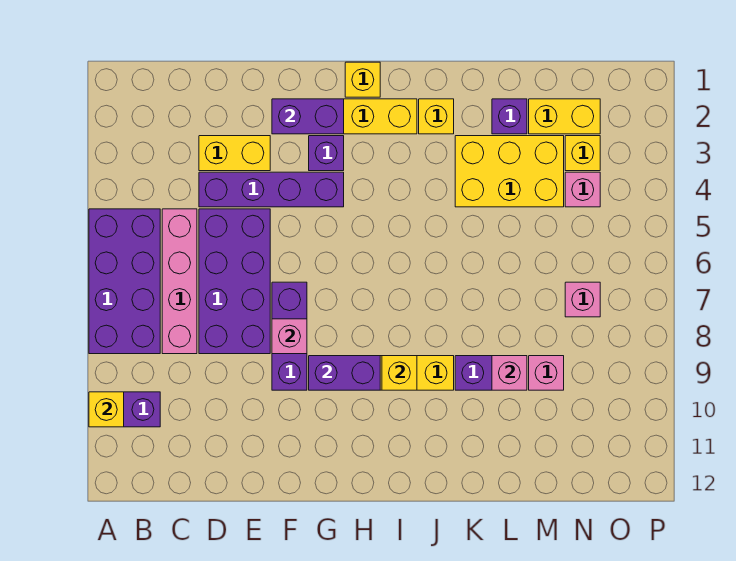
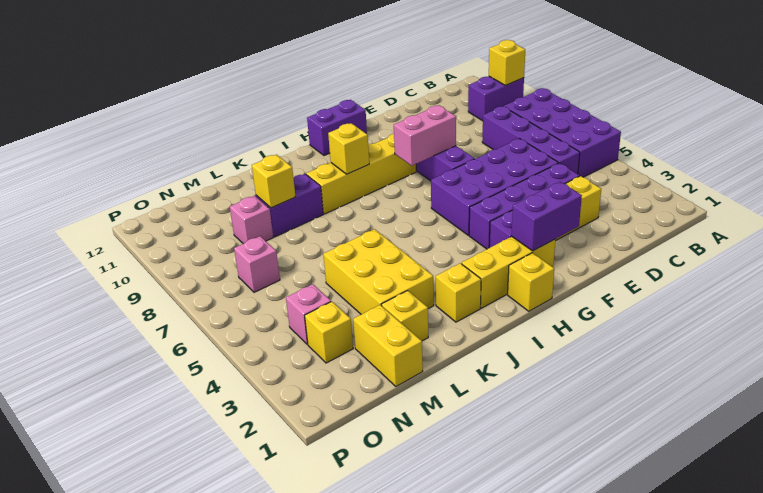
pink brick C5:C8 level 1 -> purple brick C5:C8 level 1
purple brick D5:E8 level 1 -> purple brick D5:G6 level 1
pink brick F8 level 2 -> pink brick F8:G8 level 2
purple brick G9:H9 level 2 -> purple brick G12:H12 level 1
yellow brick K3:M4 level 1 -> yellow brick K3:L5 level 1
purple brick L2 level 1 -> yellow brick L2 level 1
pink brick L9 level 2 -> yellow brick L9 level 2
yellow brick M2:N2 level 1 -> yellow brick M1:M2 level 1

